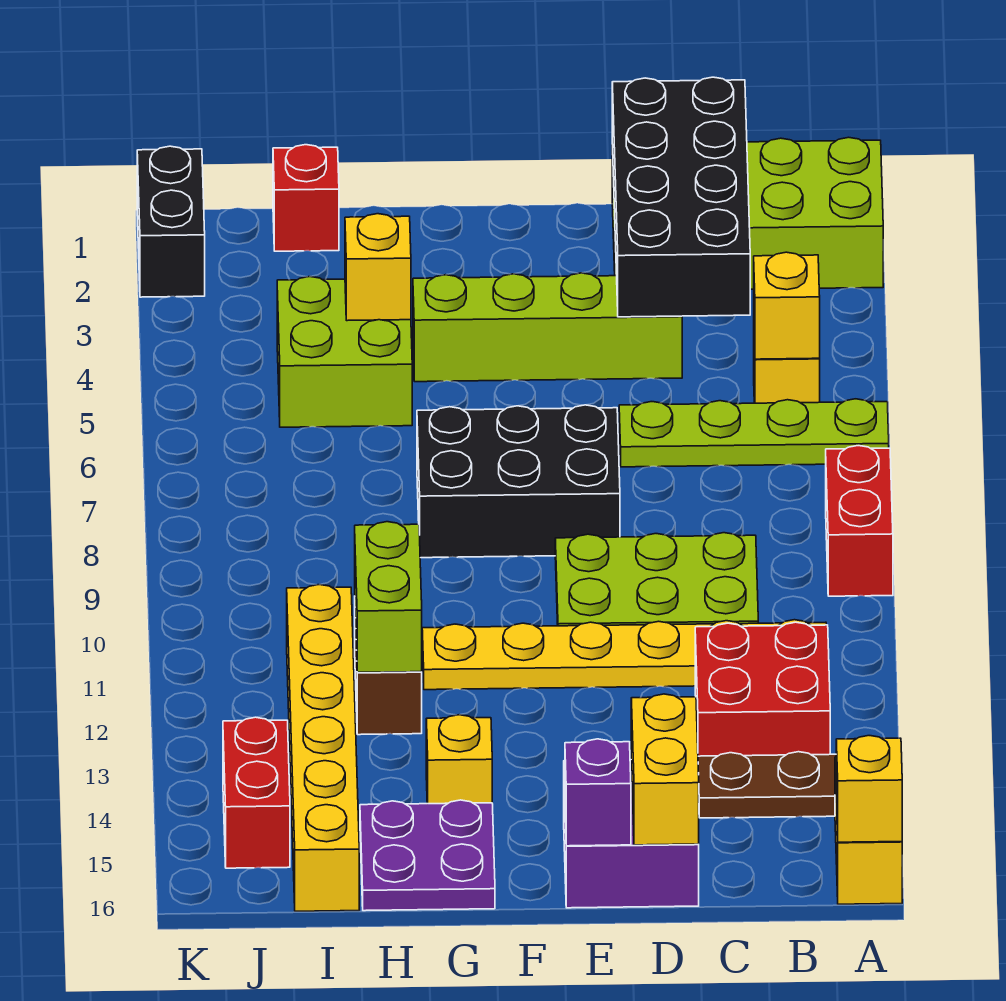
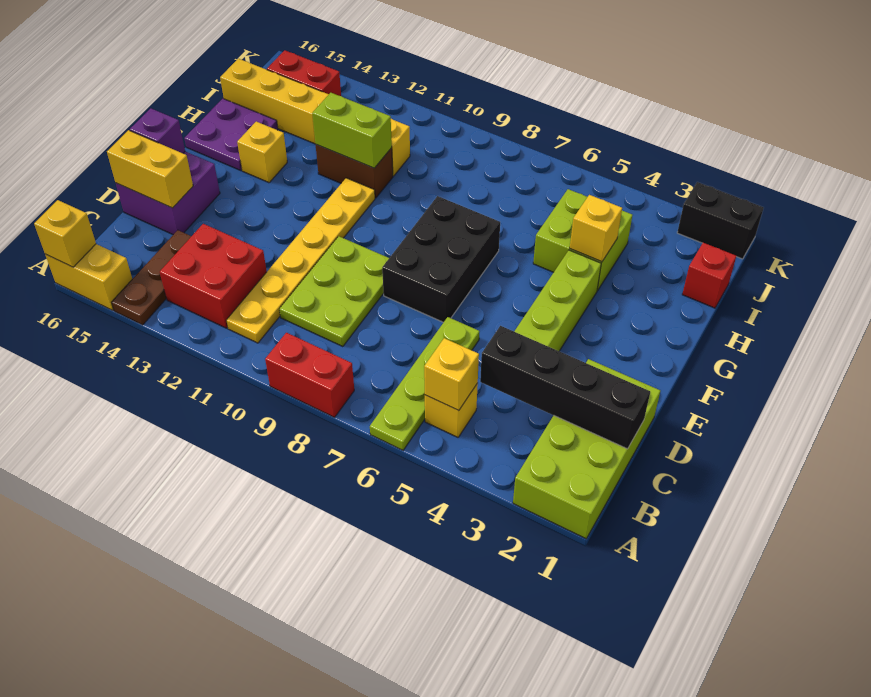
black brick C1:D4 level 2 -> black brick C1:C4 level 2

